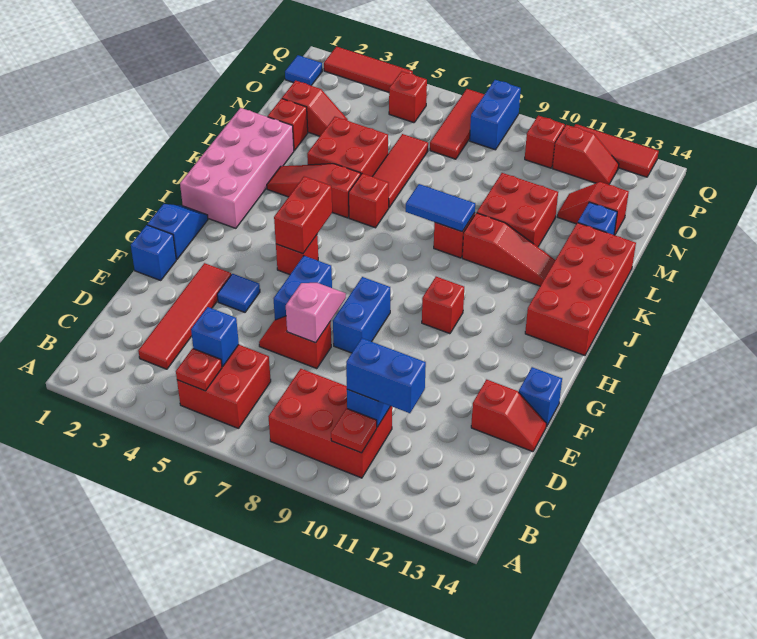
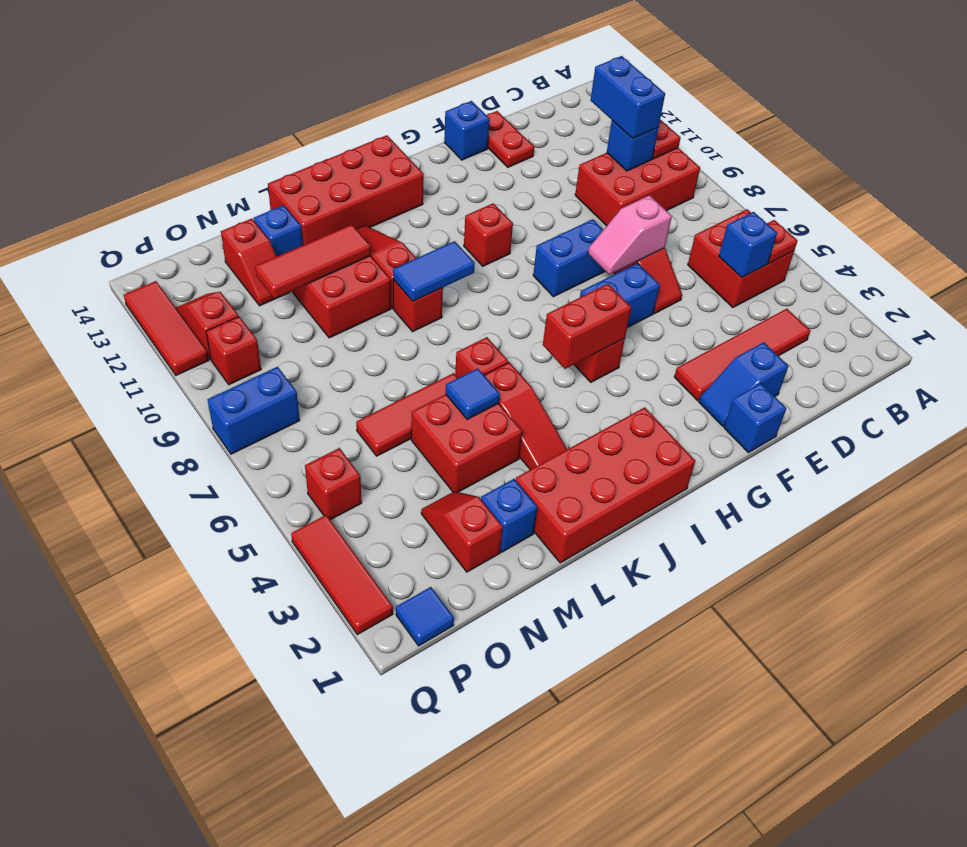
red brick B8:C10 level 1 -> red brick B9:D10 level 1
red slope E13:E14 level 1 top 13 -> red plate E13:E14 level 1
blue tile F4 level 1 -> blue tile L5 level 2
blue slope G1:H1 level 1 top G -> blue slope E2:F2 level 1 top E
pink brick I1:L2 level 1 -> red brick I1:L2 level 1
blue tile K8:K9 level 2 -> blue tile J9:K9 level 2
red brick M2 level 1 -> blue brick M2 level 1
red tile O7:Q7 level 1 -> red tile L11:N11 level 2

